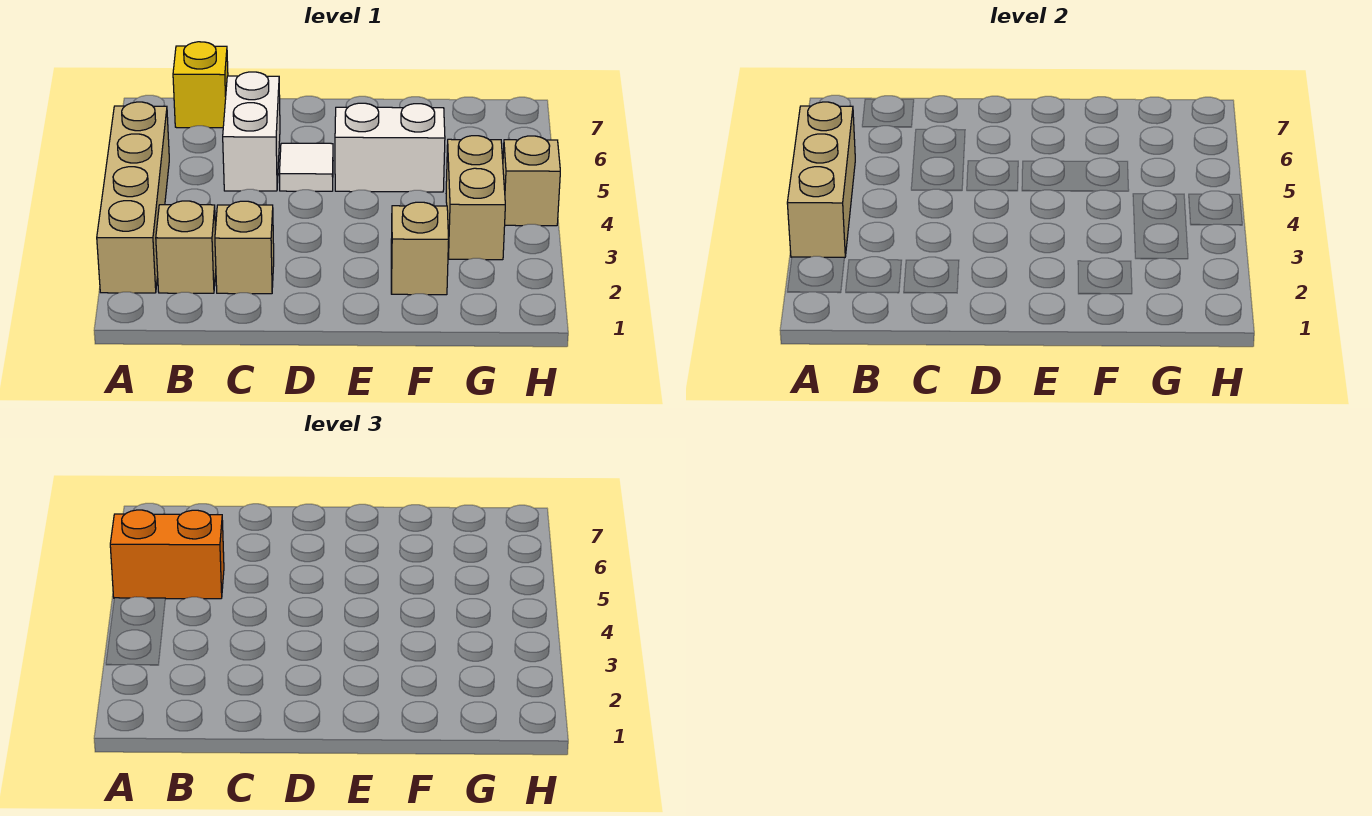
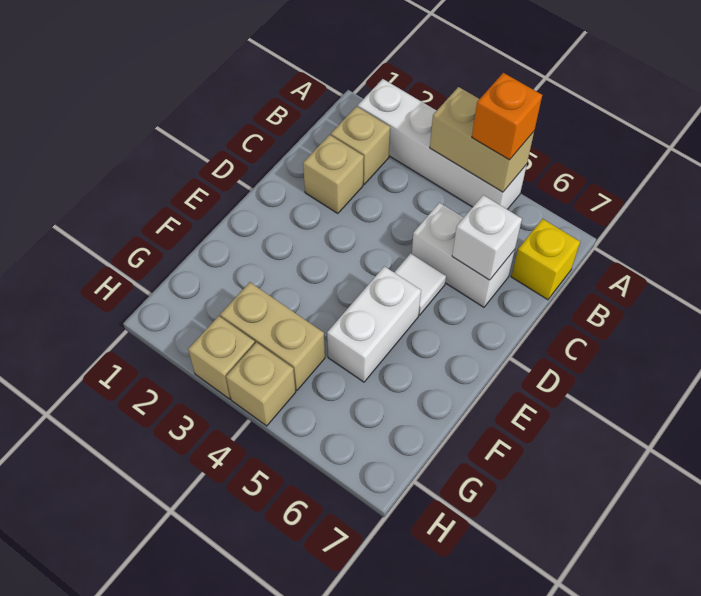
tan brick A2:A5 level 1 -> white brick A2:A5 level 1
tan brick A3:A5 level 2 -> tan brick A4:A5 level 2
orange brick A5:B5 level 3 -> orange brick A5 level 3
none -> white brick C6 level 2
tan brick F2 level 1 -> tan brick H3 level 1

